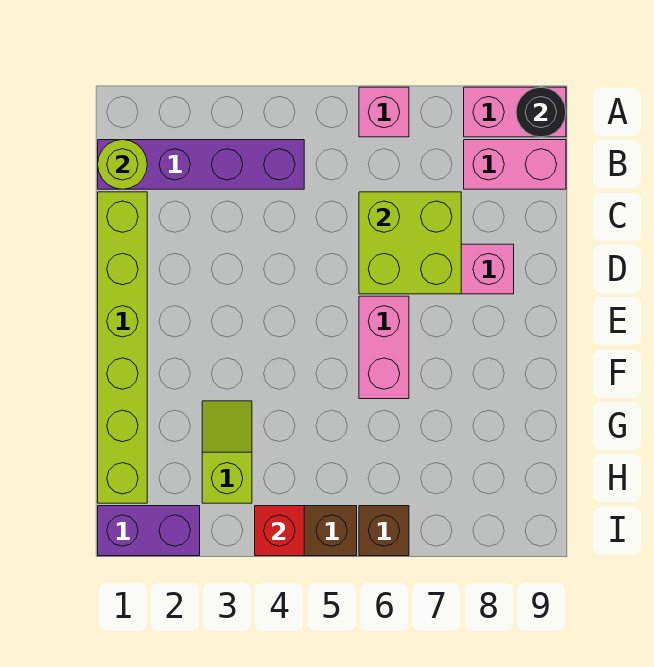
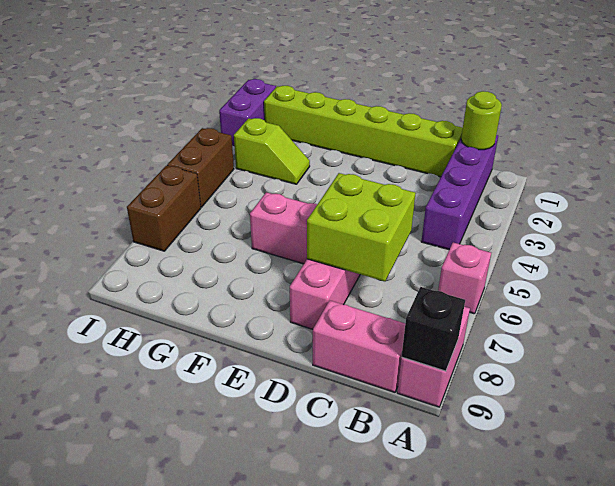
black round brick A9 level 2 -> black brick A9 level 2
pink brick B8:B9 level 1 -> pink brick B9:C9 level 1
red brick I4 level 2 -> none
brown brick I6 level 1 -> brown brick I6:I7 level 1

